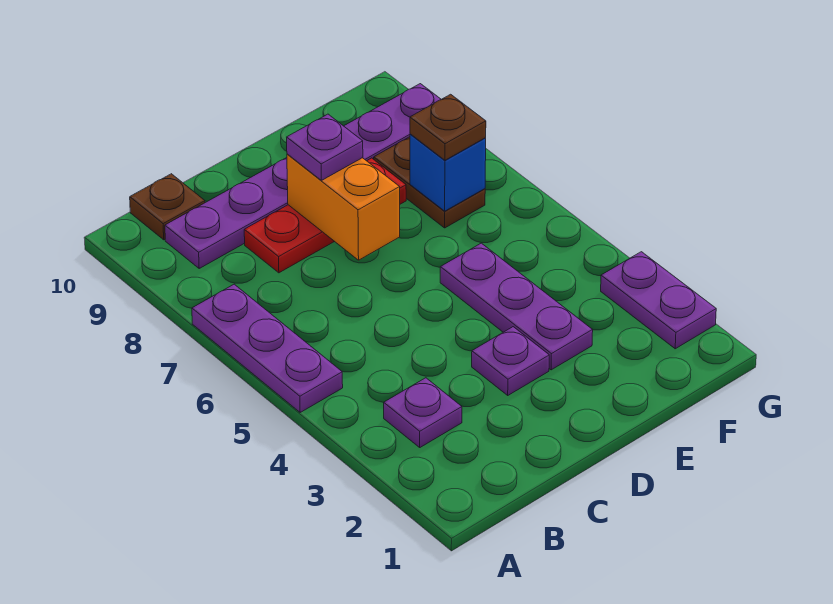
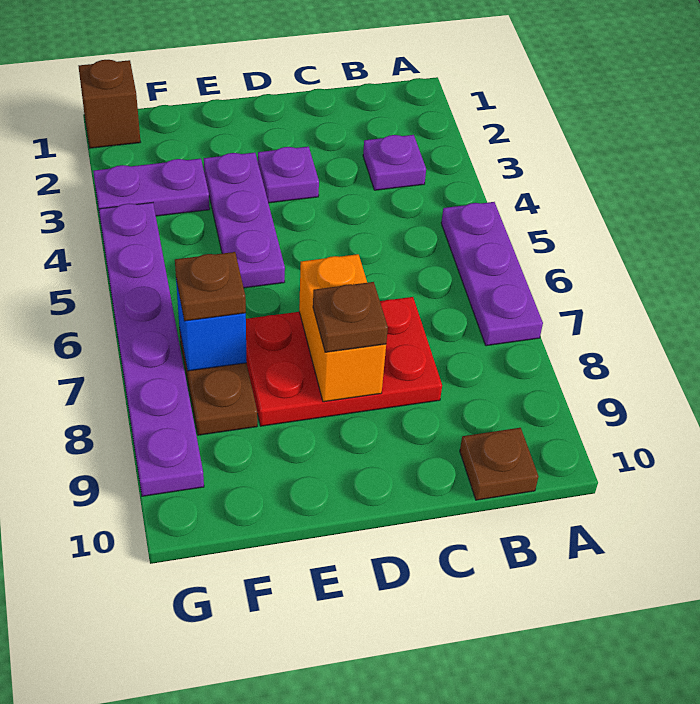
purple plate B9:G9 level 1 -> purple plate G4:G9 level 1
red plate C8:E8 level 1 -> red plate C7:E8 level 1
purple plate D8 level 3 -> brown plate D8 level 3
none -> brown brick G1 level 1
purple plate G2:G3 level 1 -> purple plate F3:G3 level 1

